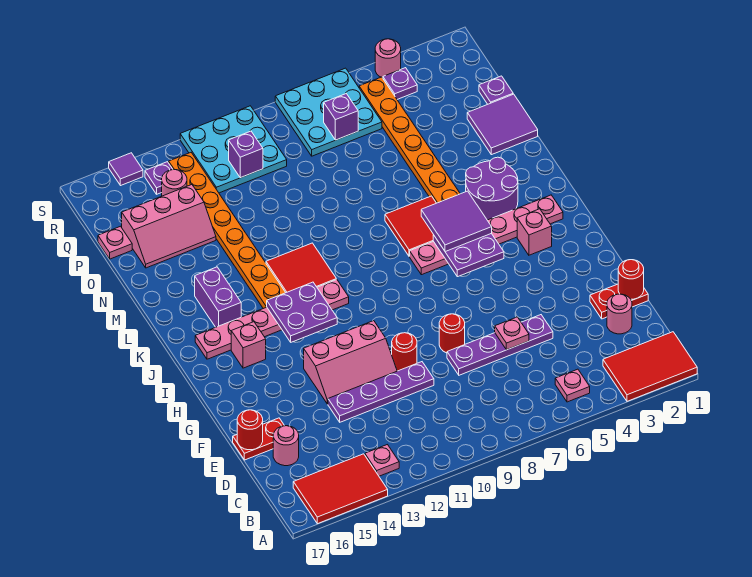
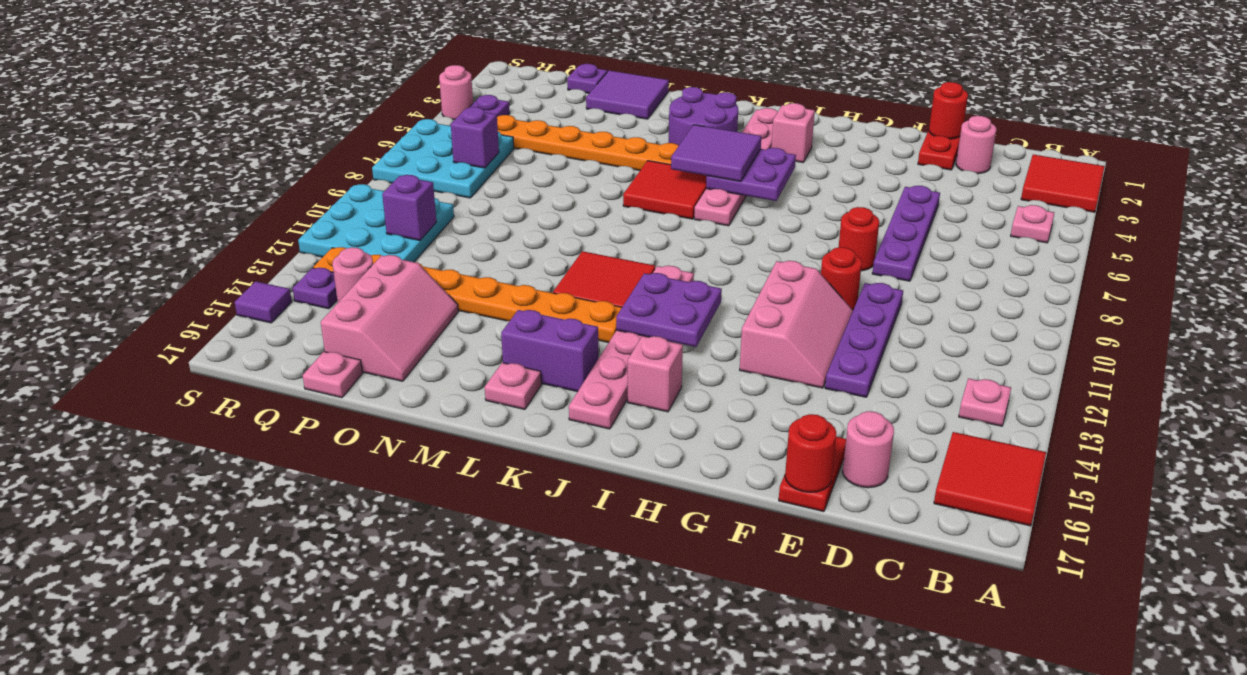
red tile A1:B3 level 1 -> red tile A2:B3 level 1
red tile A14:B16 level 1 -> red tile A15:B16 level 1
pink plate E6 level 2 -> pink plate L16 level 1

